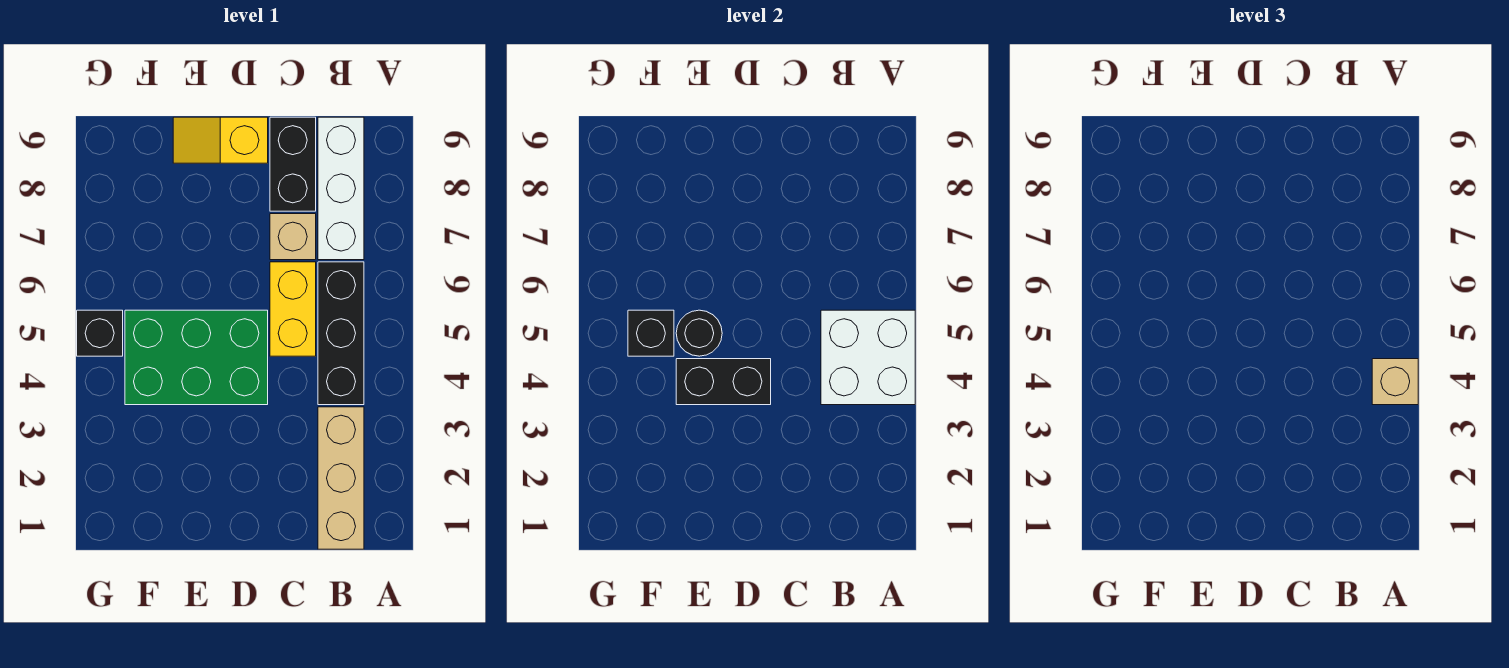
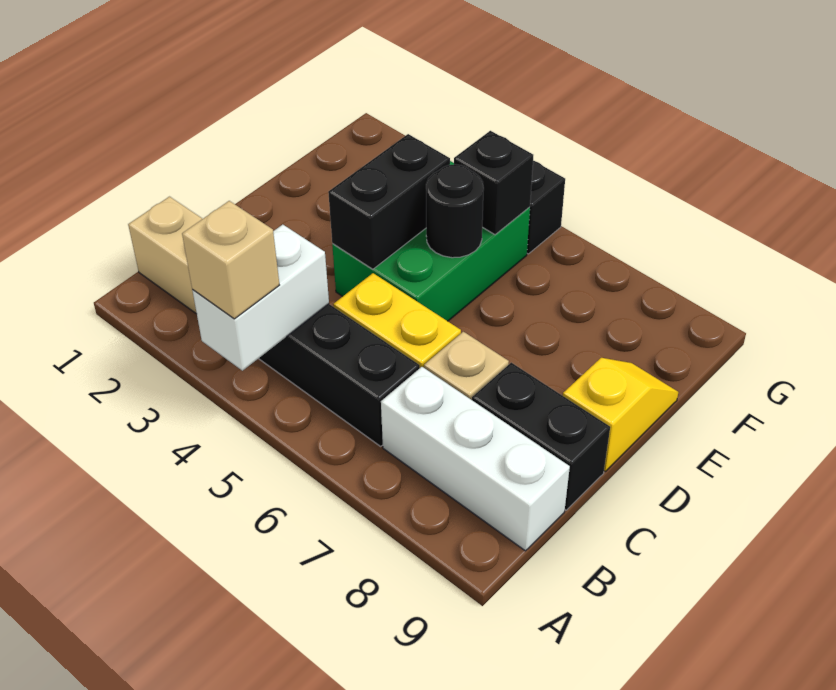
white brick A4:B5 level 2 -> white brick A4:B4 level 2

